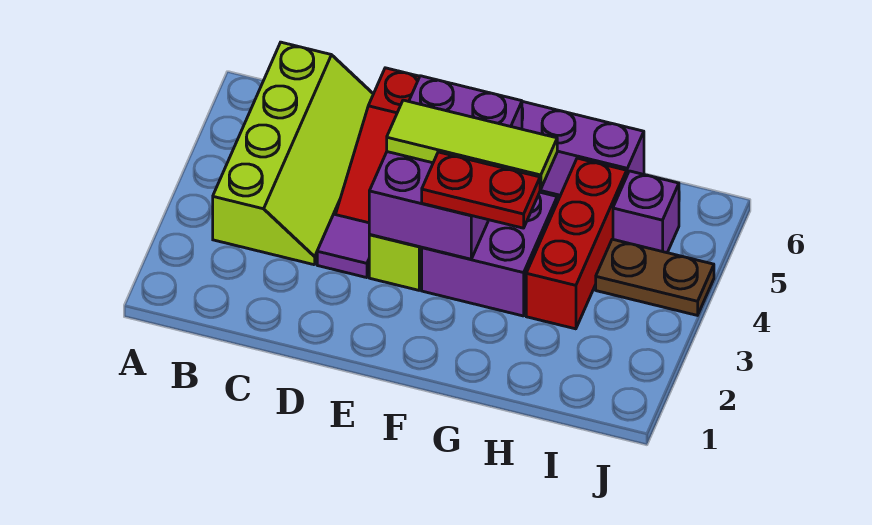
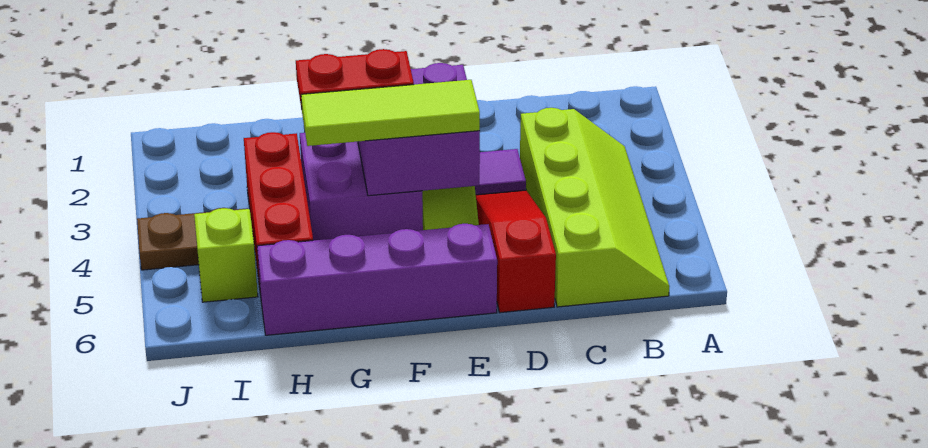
lime slope B3:C6 level 1 top B -> lime slope B3:C6 level 1 top C
purple brick E3:F5 level 2 -> purple brick E3:F4 level 2
purple brick I5 level 1 -> lime brick I5 level 1

